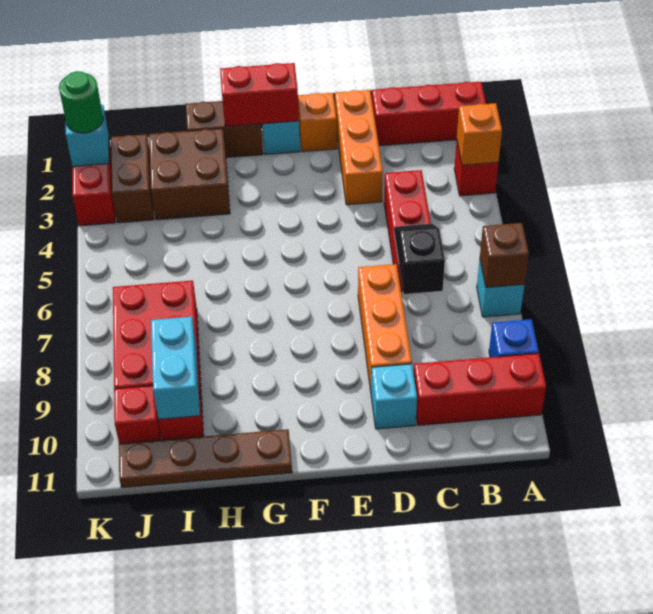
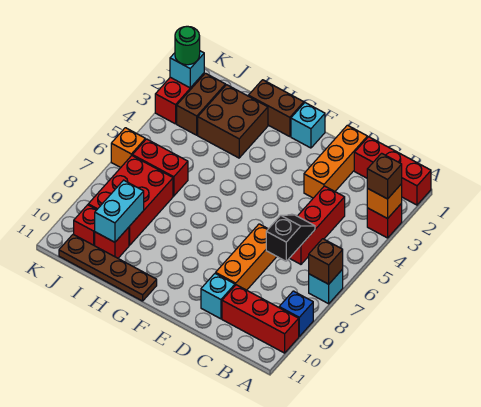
none -> brown brick A3 level 3
orange brick E1 level 1 -> orange brick K6 level 1
red brick F1:G1 level 2 -> red brick I6:J6 level 1

